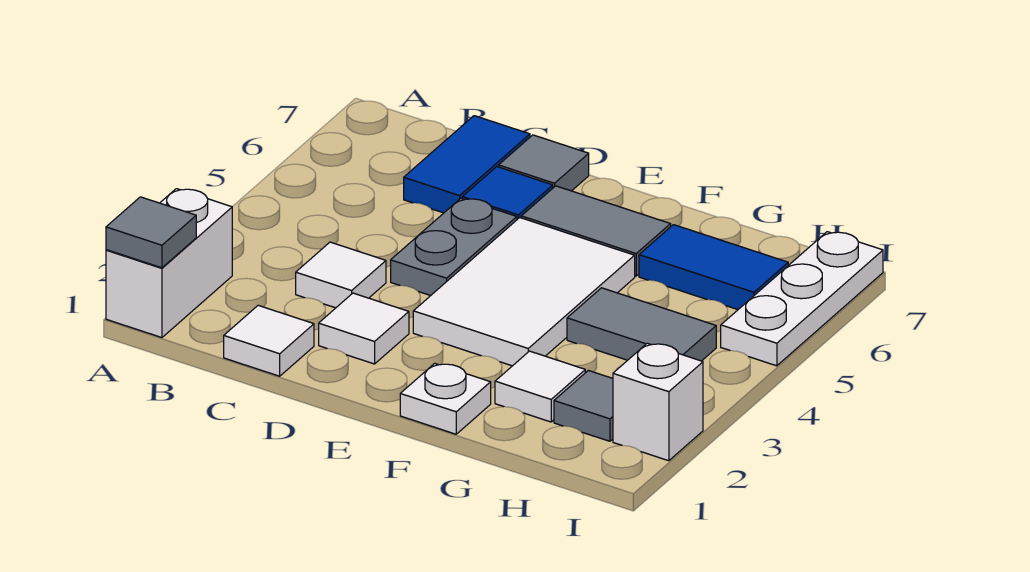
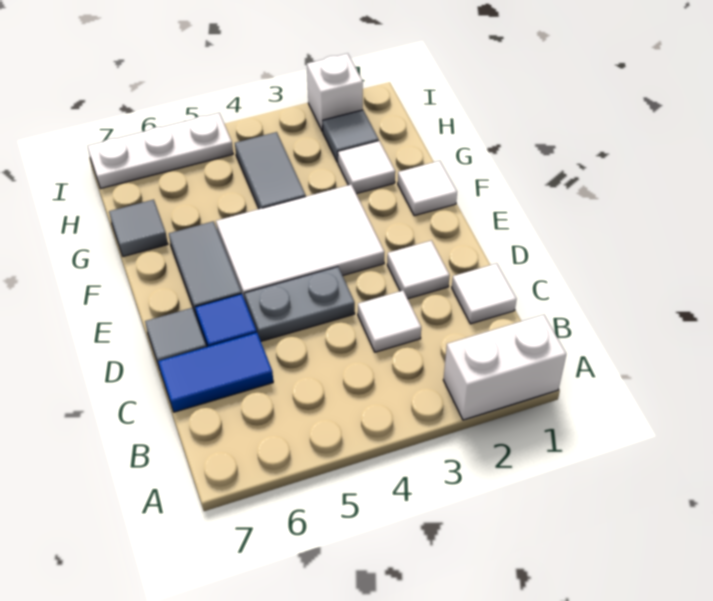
grey tile A1 level 2 -> grey tile G7 level 1
white plate F1 level 1 -> white tile F1 level 1
blue tile G6:H6 level 1 -> none

